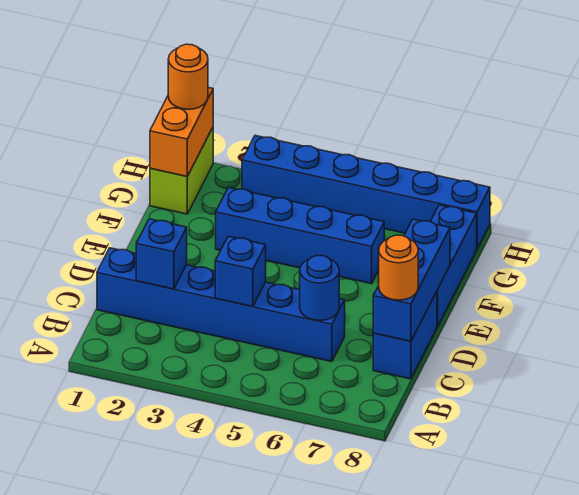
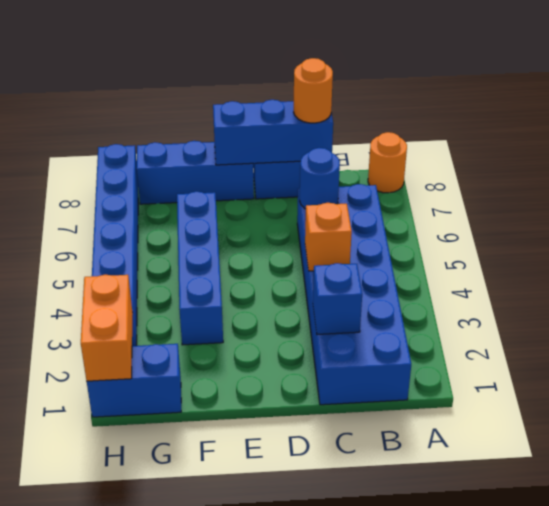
blue brick C1:C6 level 1 -> blue brick B1:C6 level 1
blue brick C4 level 2 -> orange brick C4 level 2
lime brick G1:H1 level 1 -> blue brick G1:H1 level 1
orange brick G1:H1 level 2 -> orange brick H1:H2 level 2
orange round brick H1 level 3 -> orange round brick A8 level 1

